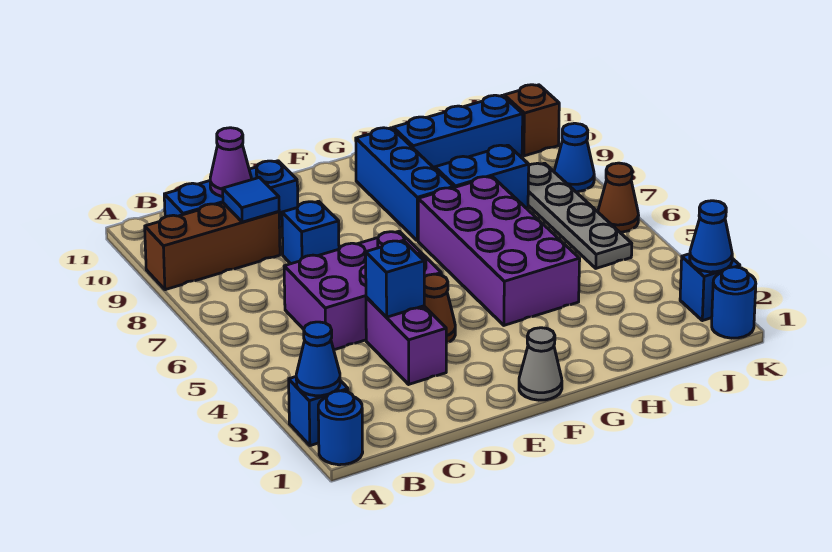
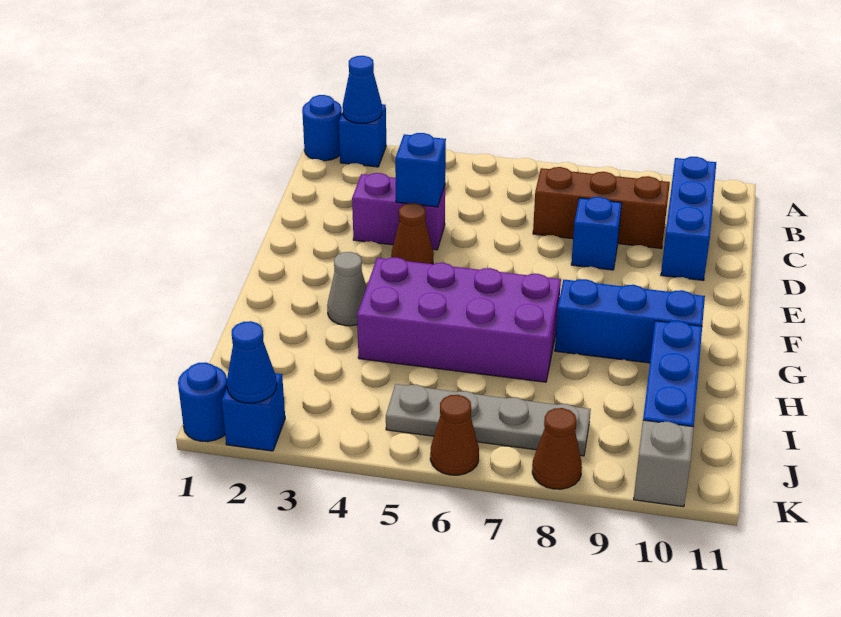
brown brick A9:C9 level 1 -> brown brick C7:C9 level 1
purple brick C5:E6 level 1 -> none
blue tile C9 level 2 -> none
purple cone C10 level 2 -> none
grey cone F1 level 1 -> grey cone G3 level 1
blue brick H8:I8 level 1 -> none
blue cone K8 level 1 -> brown cone K8 level 1
brown brick K10 level 1 -> grey brick K10 level 1

